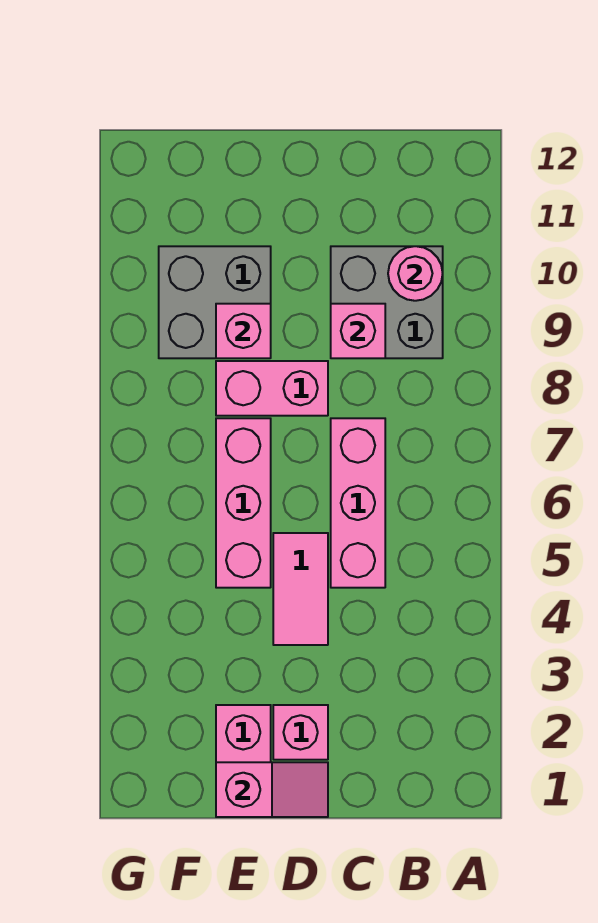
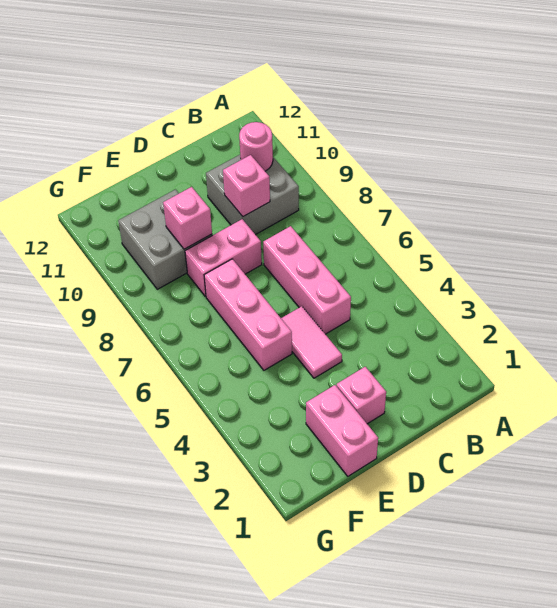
pink slope D1:E1 level 2 top E -> none

